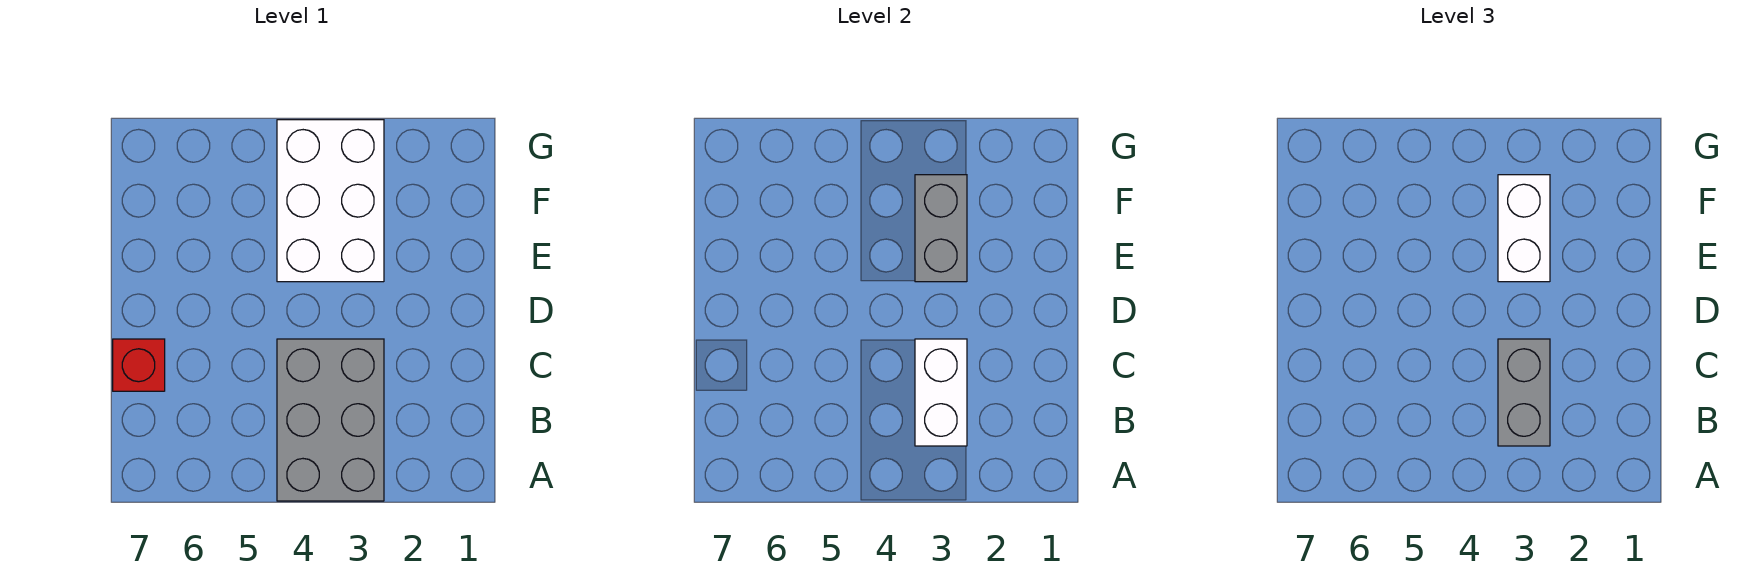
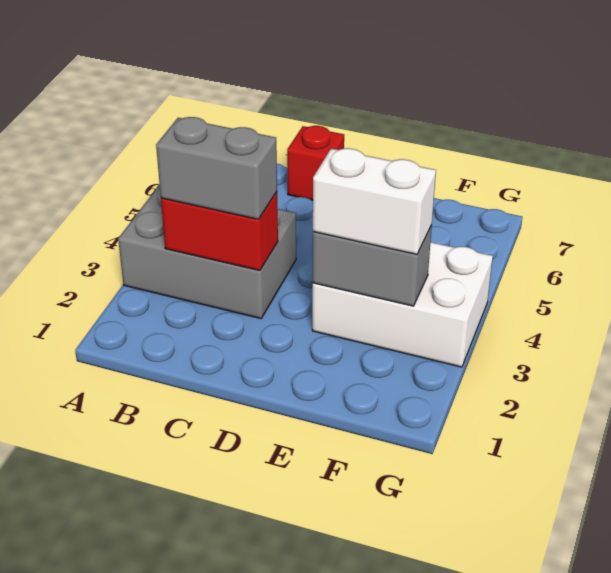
white brick B3:C3 level 2 -> red brick B3:C3 level 2

